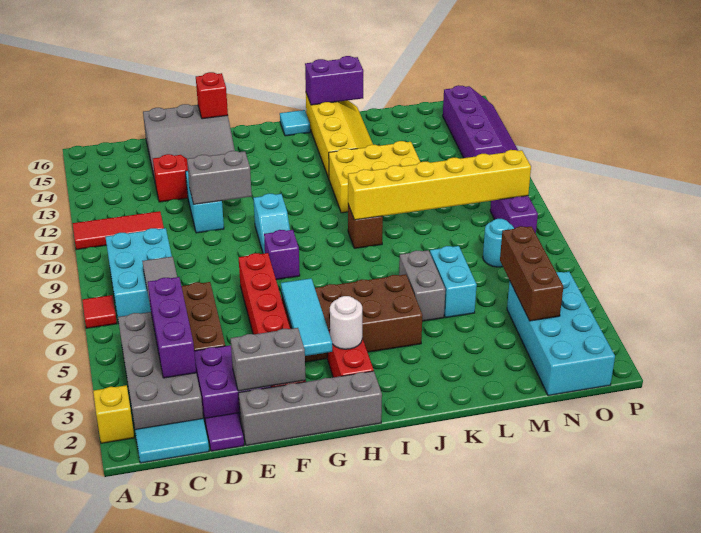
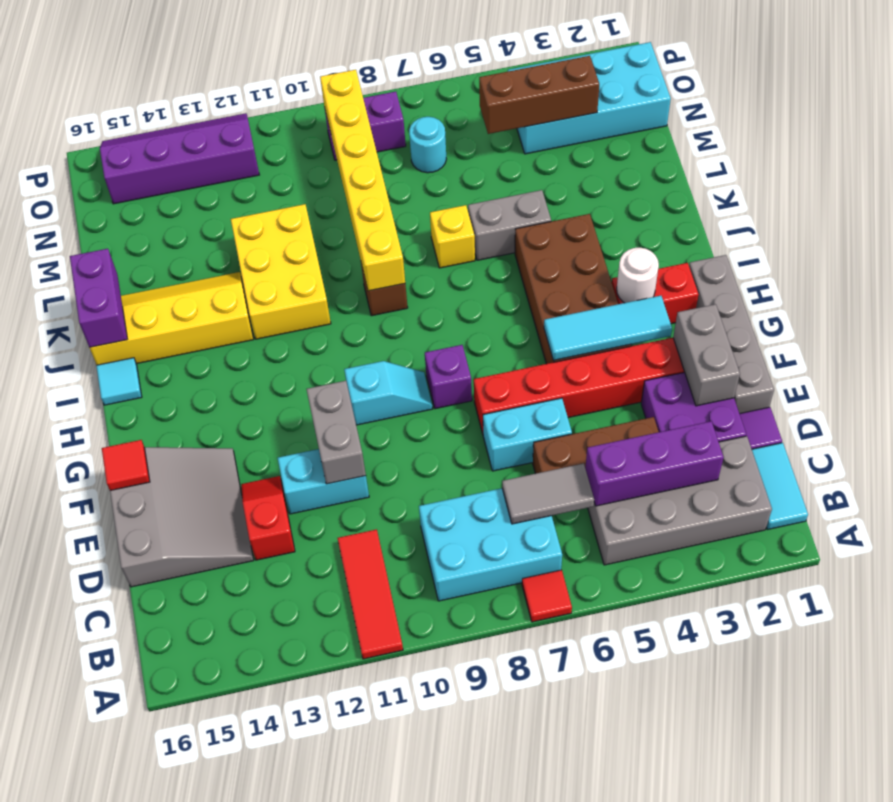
yellow brick A2 level 1 -> yellow brick K7 level 1
red brick F16 level 2 -> red tile F16 level 2
cyan brick L5:L6 level 1 -> cyan brick E6:E7 level 1

